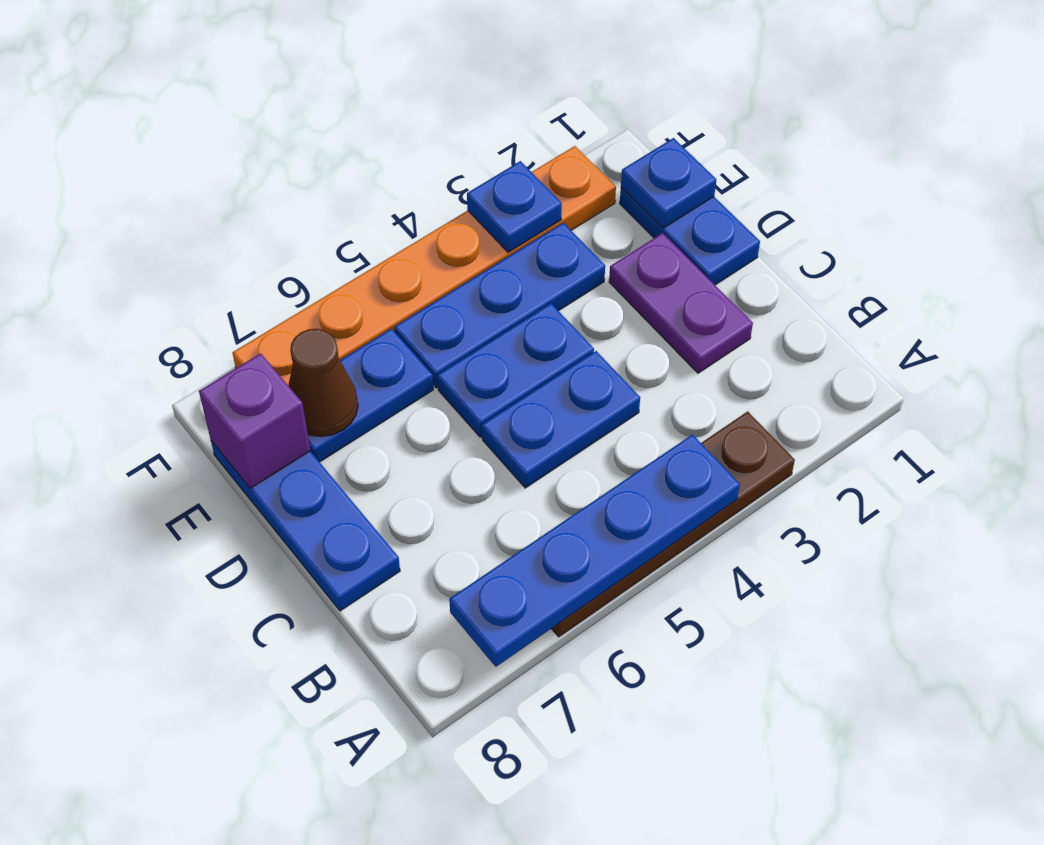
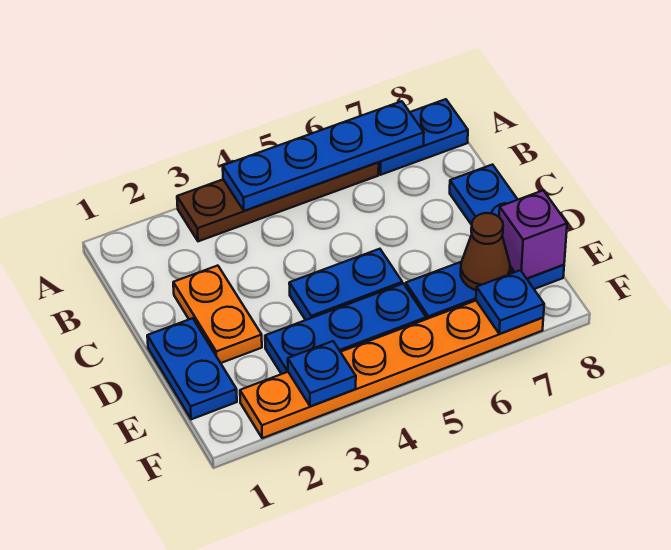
purple plate C2:D2 level 1 -> orange plate C2:D2 level 1
blue plate C4:C5 level 1 -> blue plate A7:A8 level 1
blue plate E1 level 2 -> blue plate F7 level 2

